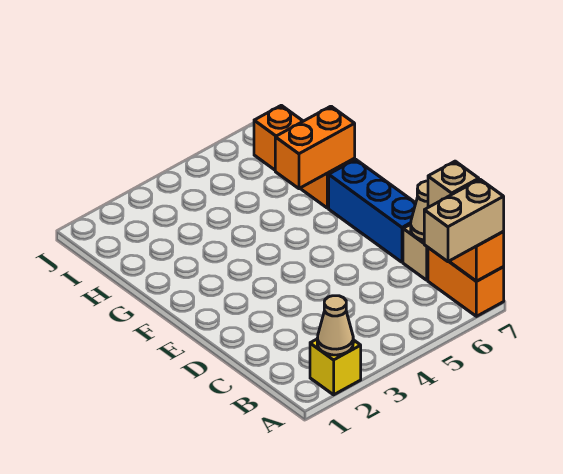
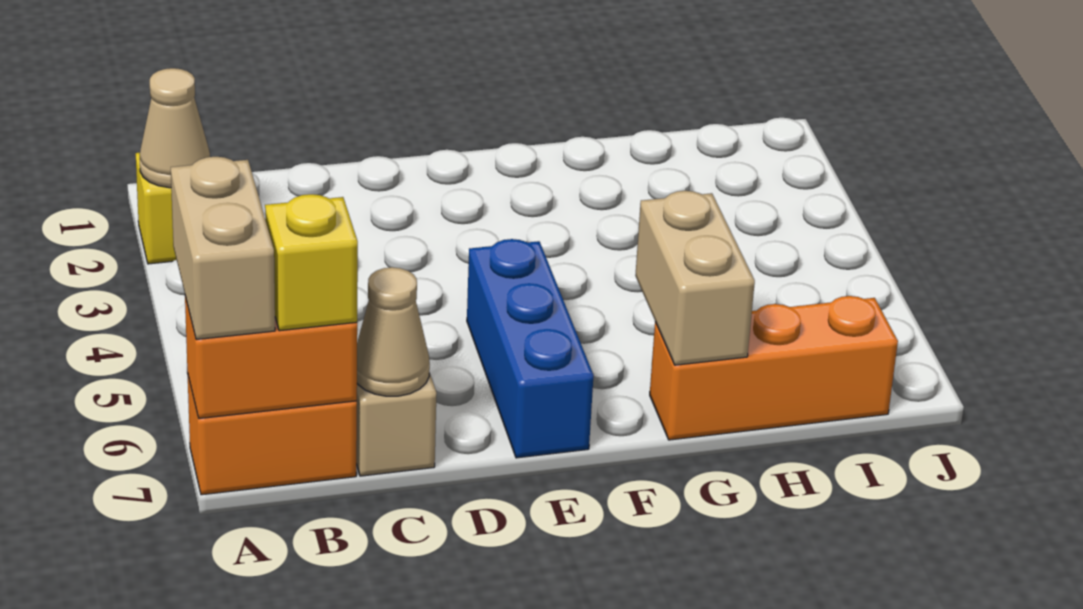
tan brick B7 level 3 -> yellow brick B7 level 3
blue brick D7:F7 level 1 -> blue brick E5:E7 level 1
orange brick G6:G7 level 2 -> tan brick G6:G7 level 2

